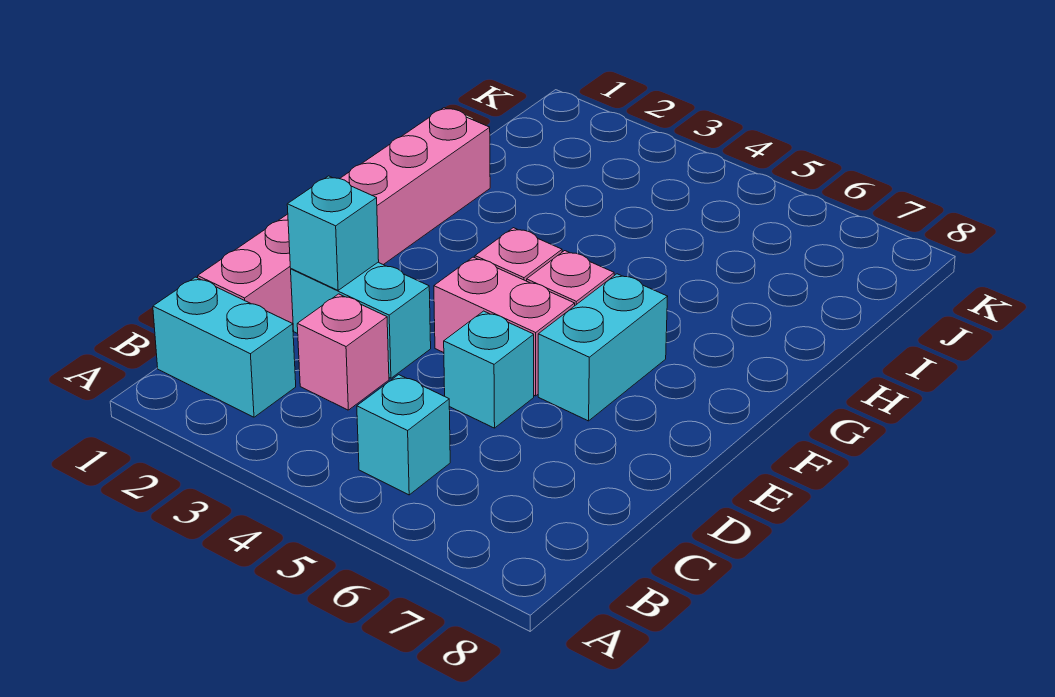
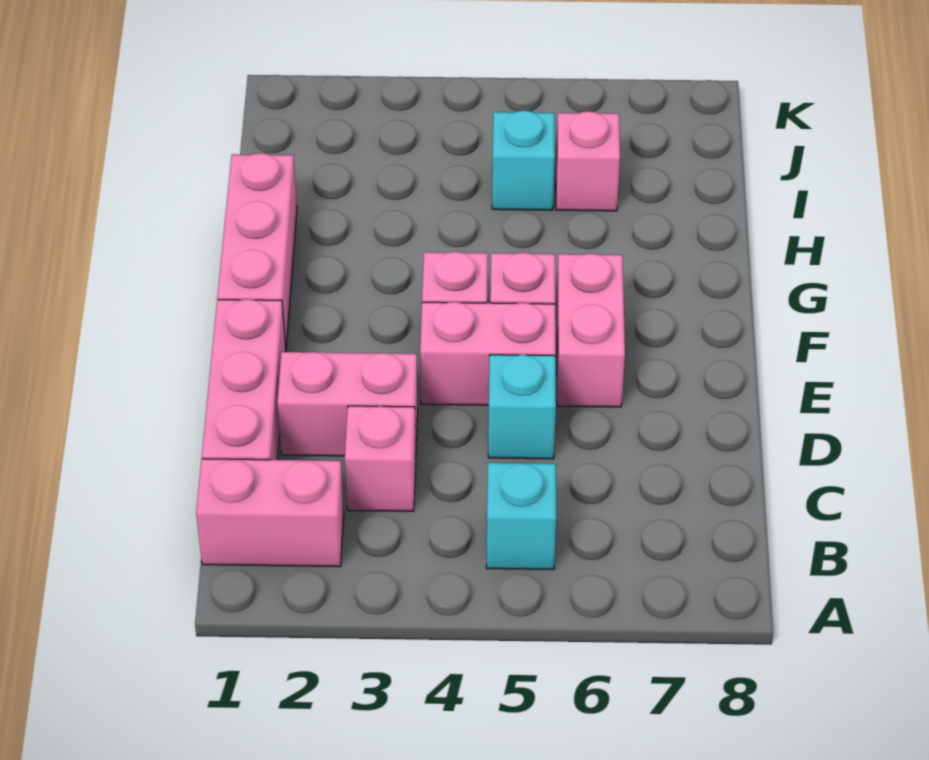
cyan brick B1:B2 level 1 -> pink brick B1:B2 level 1
cyan brick D2:D3 level 1 -> pink brick D2:D3 level 1
cyan brick D2 level 2 -> cyan brick I5 level 1
cyan brick E6:F6 level 1 -> pink brick E6:F6 level 1
none -> pink brick I6 level 1

